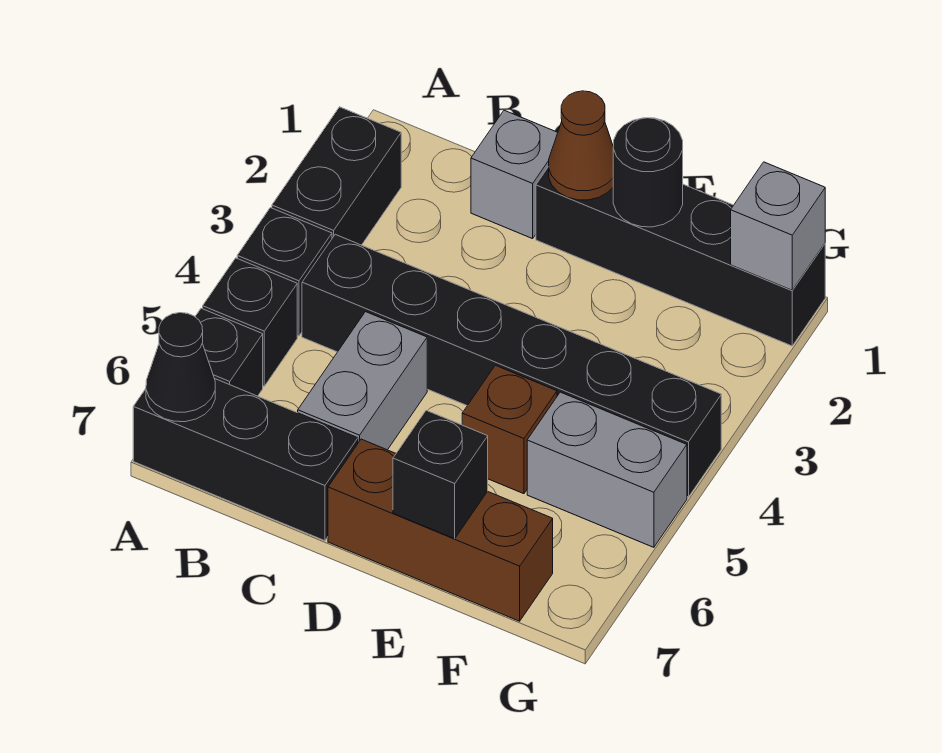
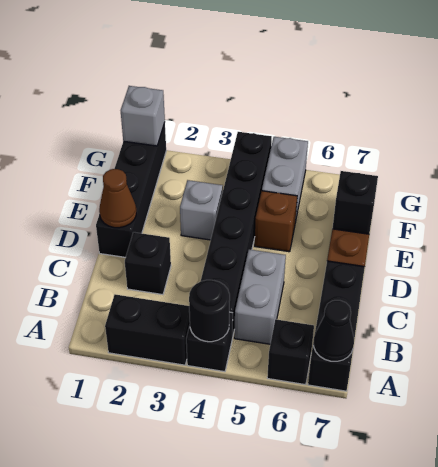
black brick A5 level 1 -> black brick C2 level 1
grey brick C1 level 1 -> grey brick E3 level 1
grey brick C5:C6 level 1 -> grey brick B5:C5 level 1
black round brick E1 level 2 -> black round brick A4 level 2

